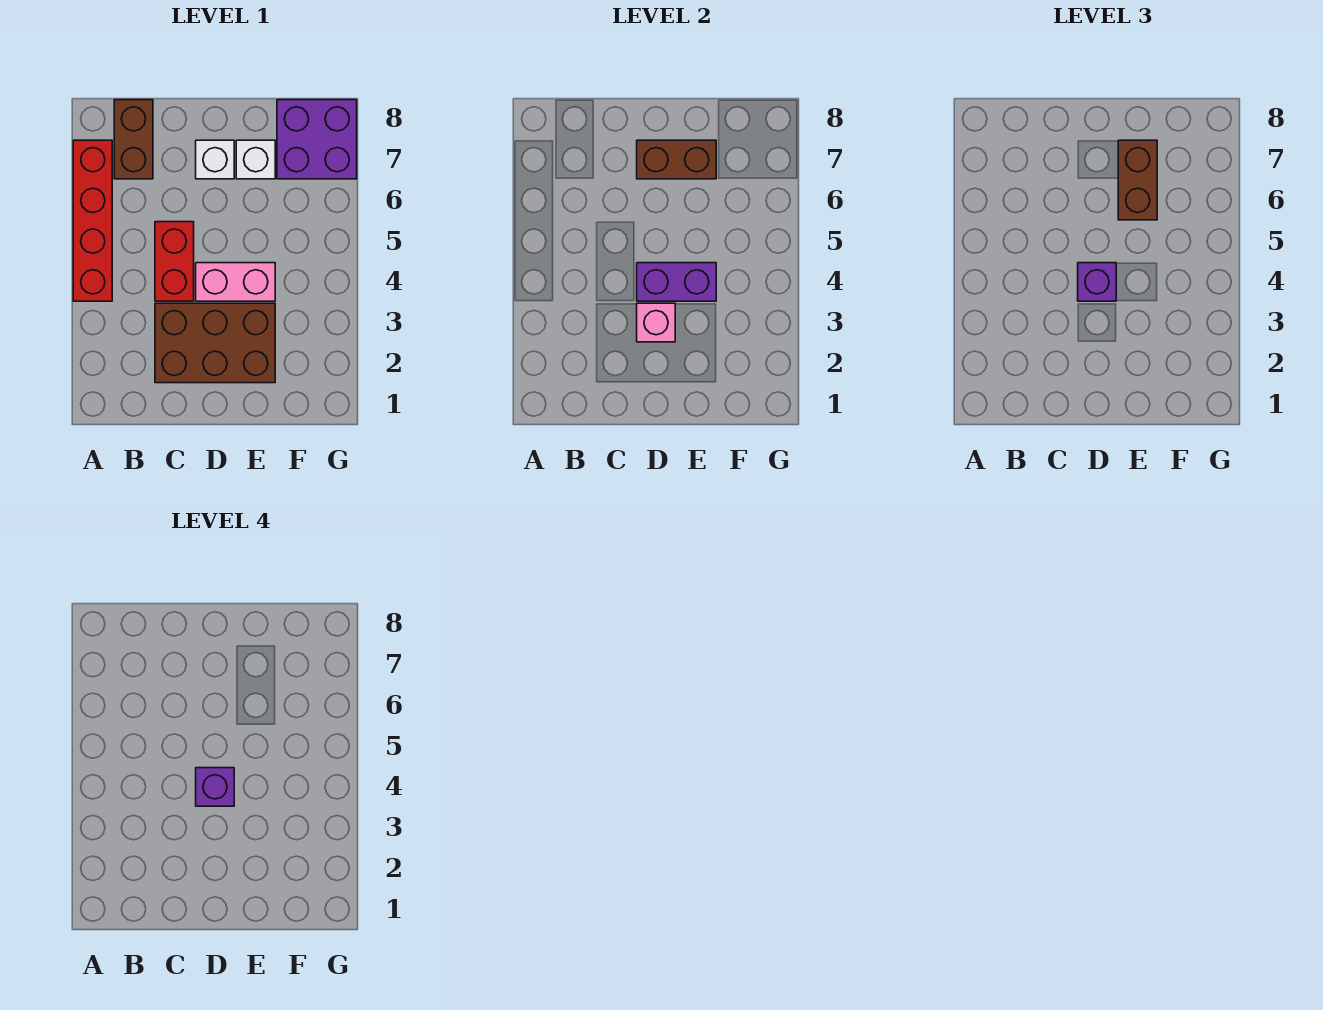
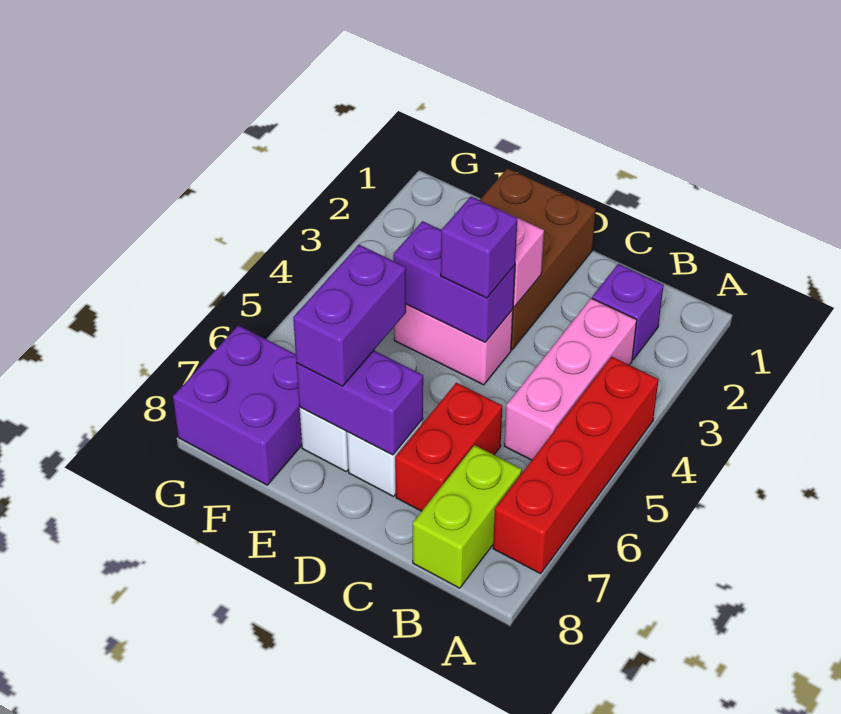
none -> pink brick B3:B5 level 1
brown brick B7:B8 level 1 -> lime brick B7:B8 level 1
brown brick C2:E3 level 1 -> brown brick D1:E3 level 1
red brick C4:C5 level 1 -> red brick C6:C7 level 1
purple brick D4 level 4 -> purple brick B2 level 1
brown brick D7:E7 level 2 -> purple brick D7:E7 level 2
brown brick E6:E7 level 3 -> purple brick E6:E7 level 3

